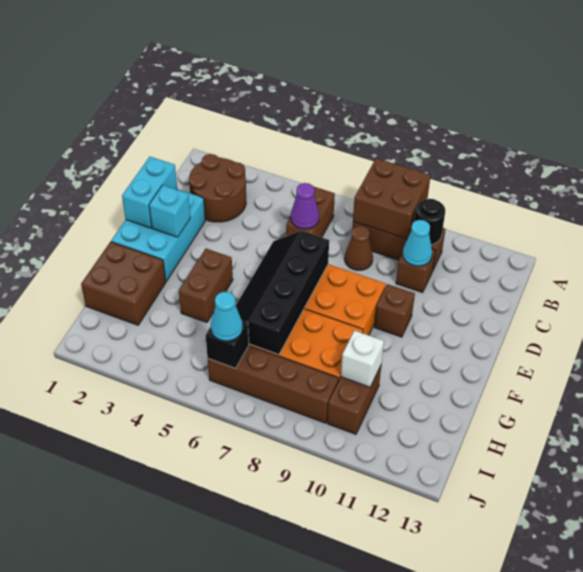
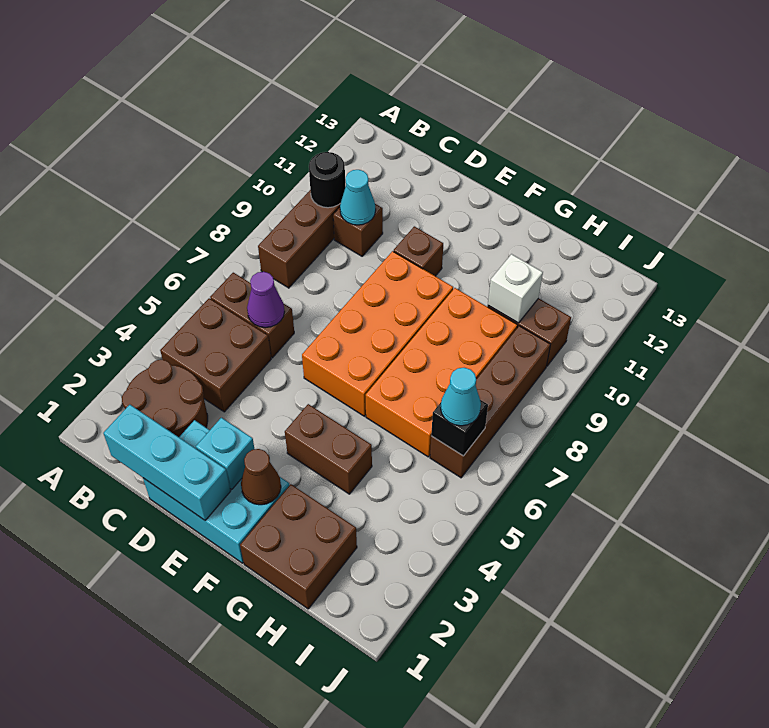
brown brick A8:B9 level 2 -> brown brick B4:C5 level 1
brown cone C8 level 1 -> brown cone F2 level 2
cyan brick D1:E1 level 2 -> cyan brick C1:E1 level 2
black slope E6:H7 level 2 top 7 -> none

